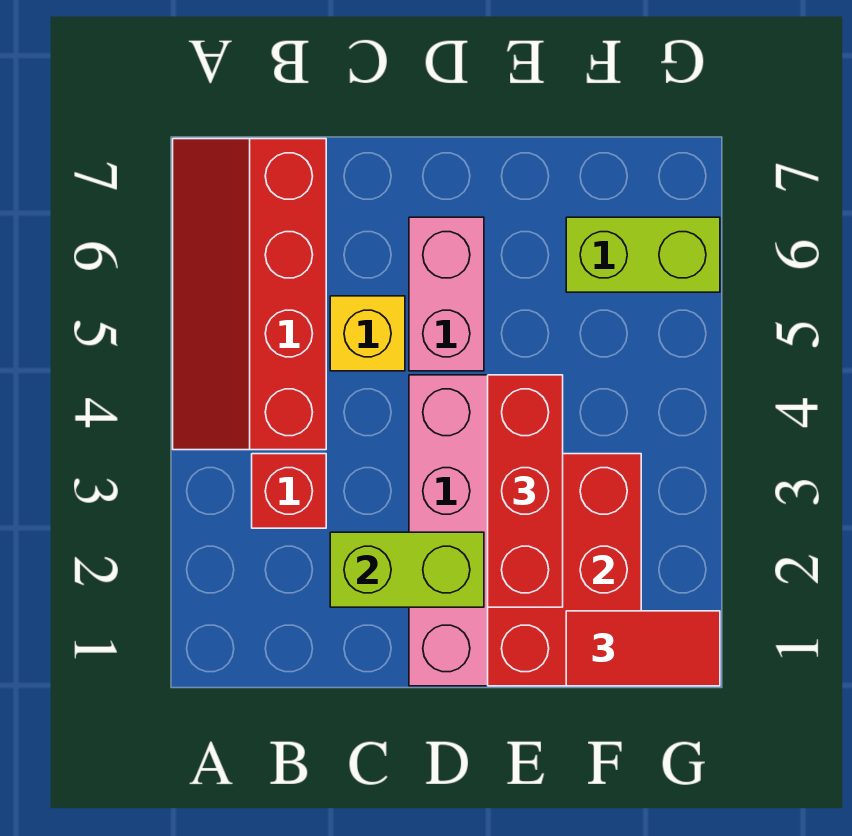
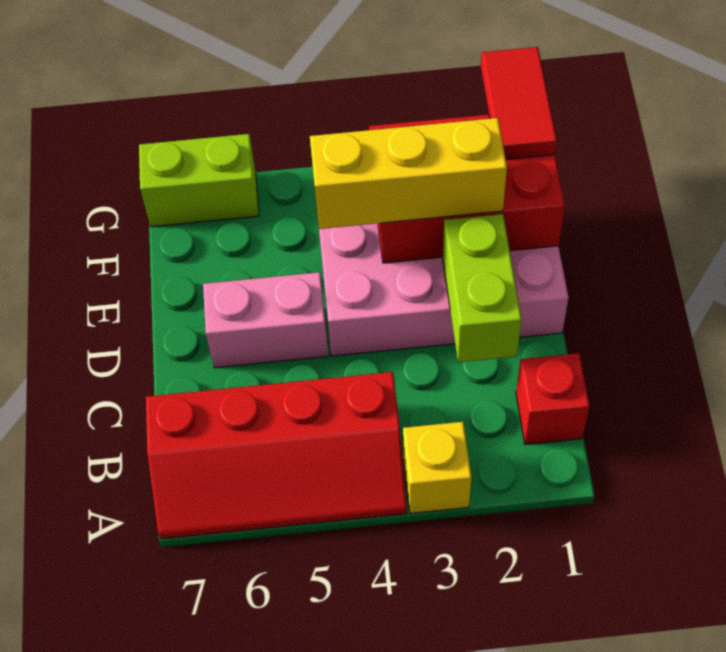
red brick B3 level 1 -> red brick B1 level 1
yellow brick C5 level 1 -> yellow brick A3 level 1
red brick E2:E4 level 3 -> yellow brick E2:E4 level 3
lime brick F6:G6 level 1 -> lime brick G6:G7 level 1

